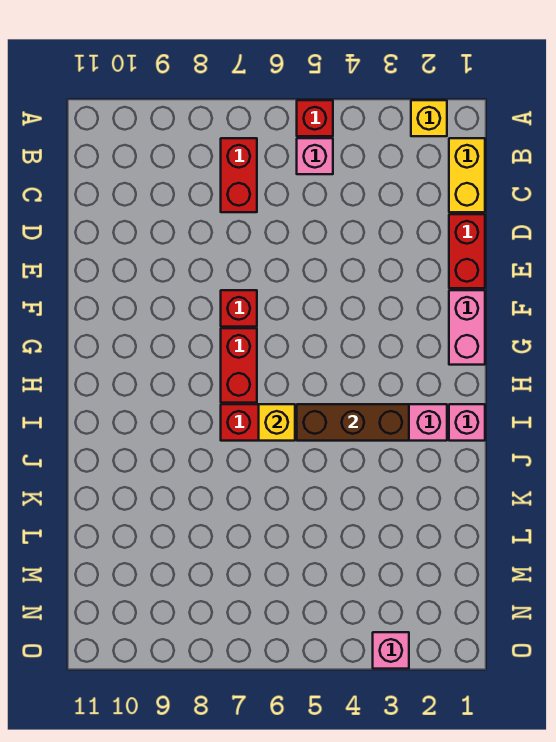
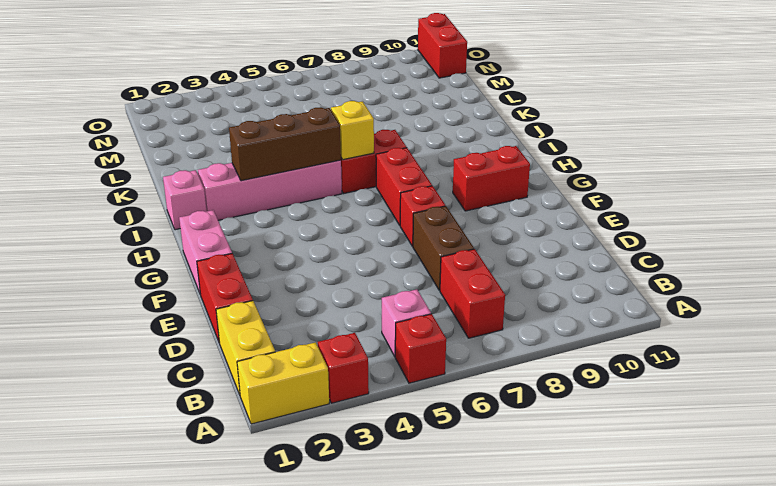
yellow brick A2 level 1 -> yellow brick A1:A2 level 1
none -> red brick A3 level 1
none -> brown brick D7:E7 level 1
none -> red brick G9:G10 level 1
none -> red brick N11:O11 level 1
pink brick O3 level 1 -> none

